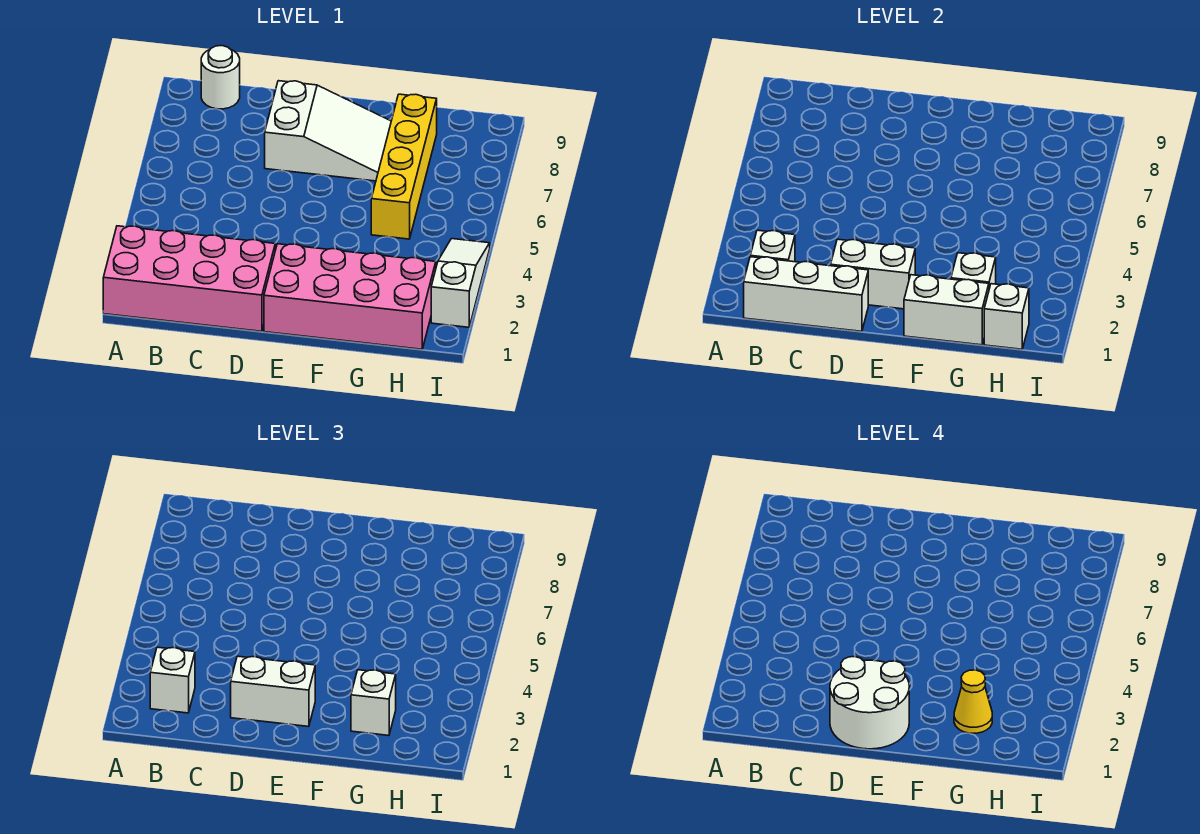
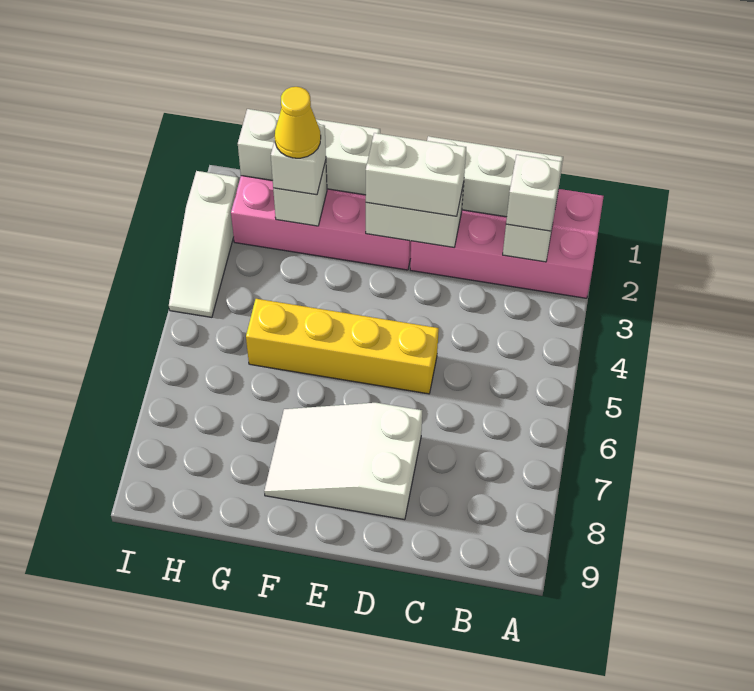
white round brick B9 level 1 -> none
white round brick D1:E2 level 4 -> none
yellow brick G5:G8 level 1 -> yellow brick D5:G5 level 1

